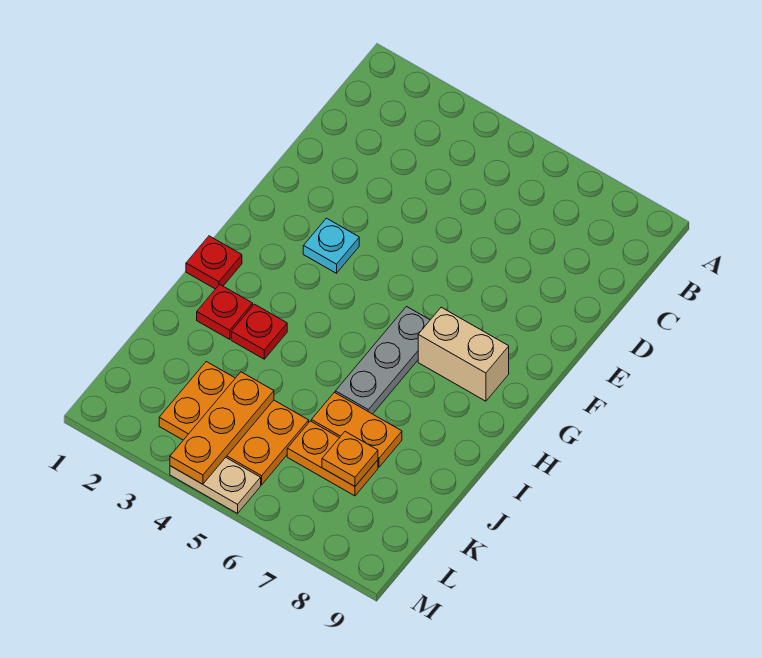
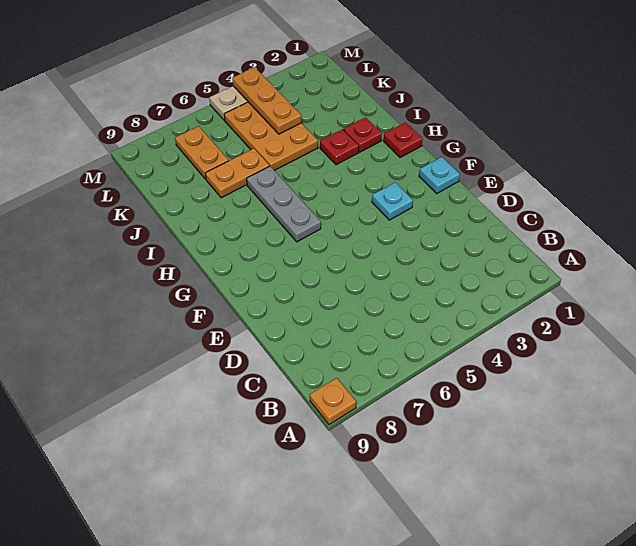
none -> cyan plate F1 level 1
tan brick G7:G8 level 1 -> none
orange plate K3:L5 level 1 -> orange plate J4:L5 level 1
orange plate K6:K7 level 1 -> orange plate K7:L7 level 1
orange plate K7 level 2 -> orange plate A9 level 1

